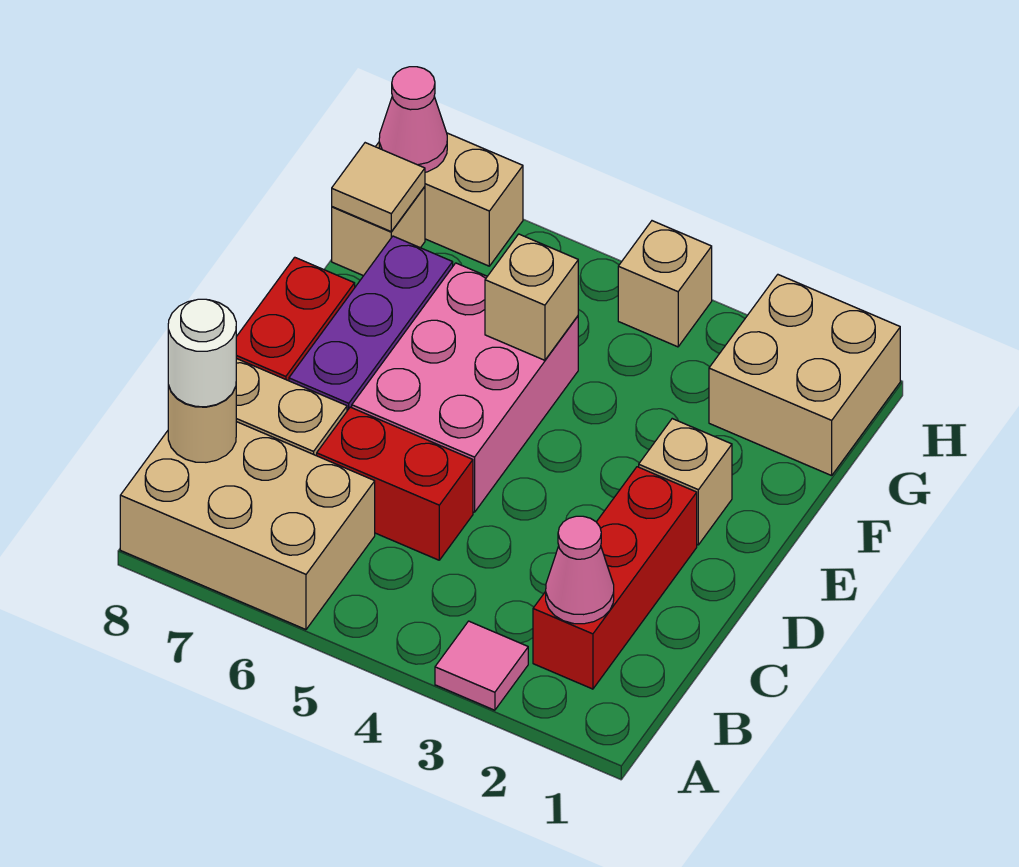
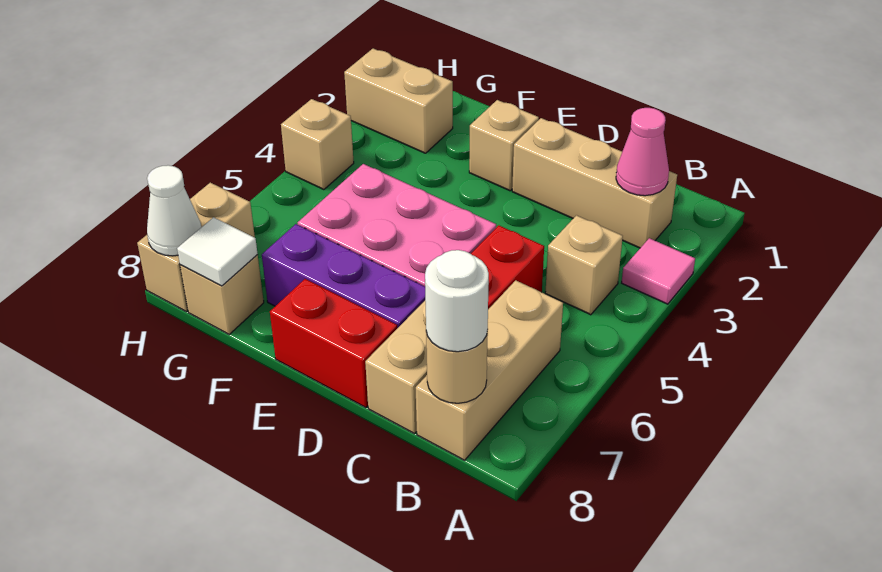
tan brick A6:B8 level 1 -> tan brick B6:B8 level 1
red brick B2:D2 level 1 -> tan brick B2:D2 level 1
tan brick F5 level 2 -> tan brick B4 level 1
tan brick G1:H2 level 1 -> tan brick G2:H2 level 1
tan tile G8 level 2 -> white tile G8 level 2
pink cone H8 level 2 -> white cone H8 level 2

